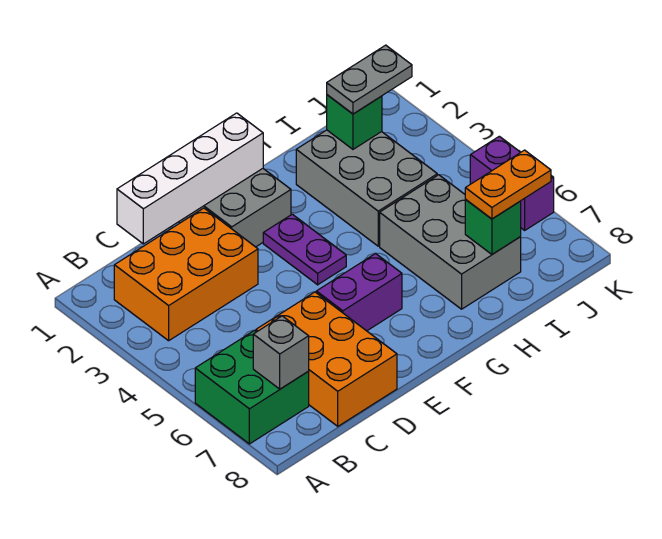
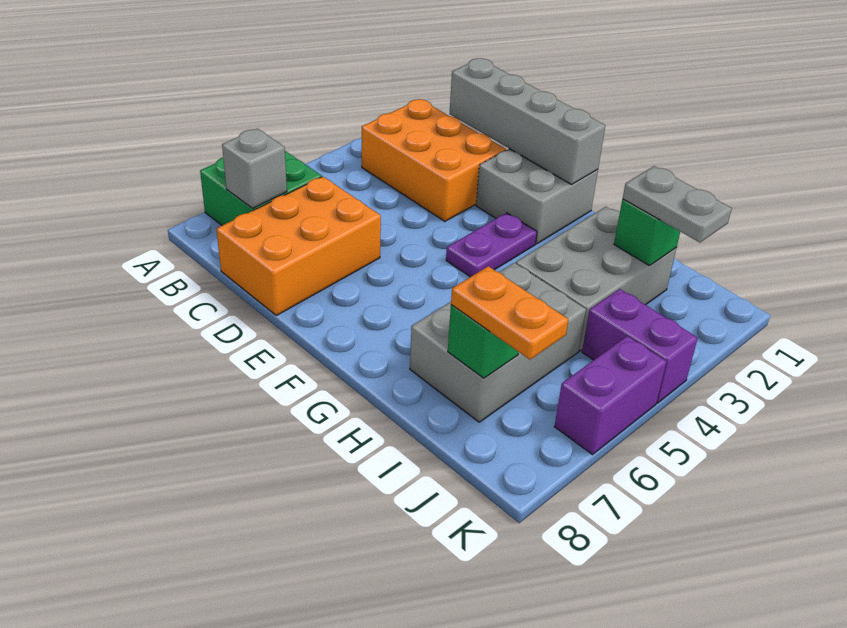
white brick C1:F1 level 2 -> grey brick C1:F1 level 2
purple brick E6:F6 level 1 -> purple brick J4:K4 level 1

